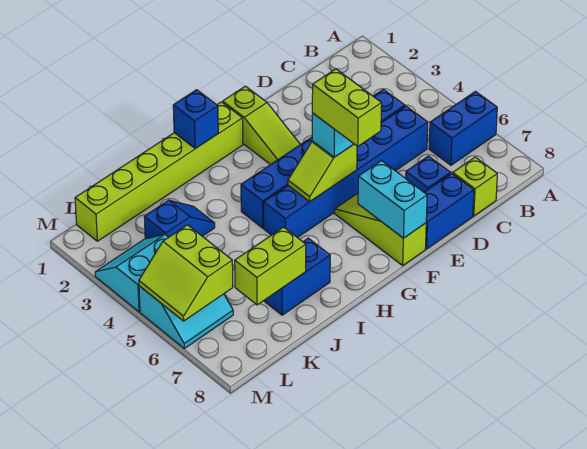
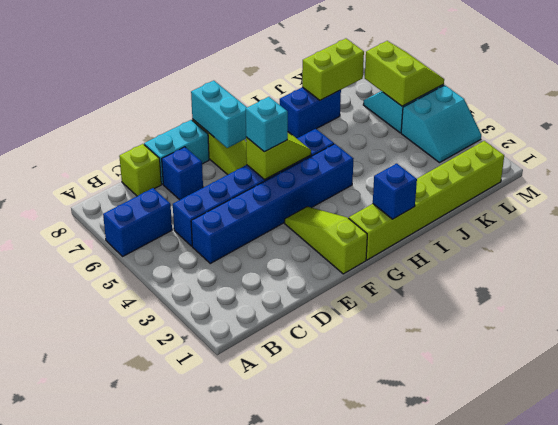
blue brick D8:E8 level 1 -> cyan brick D8:E8 level 1
lime brick F5:F6 level 4 -> none
blue slope J3:K3 level 1 top K -> none

